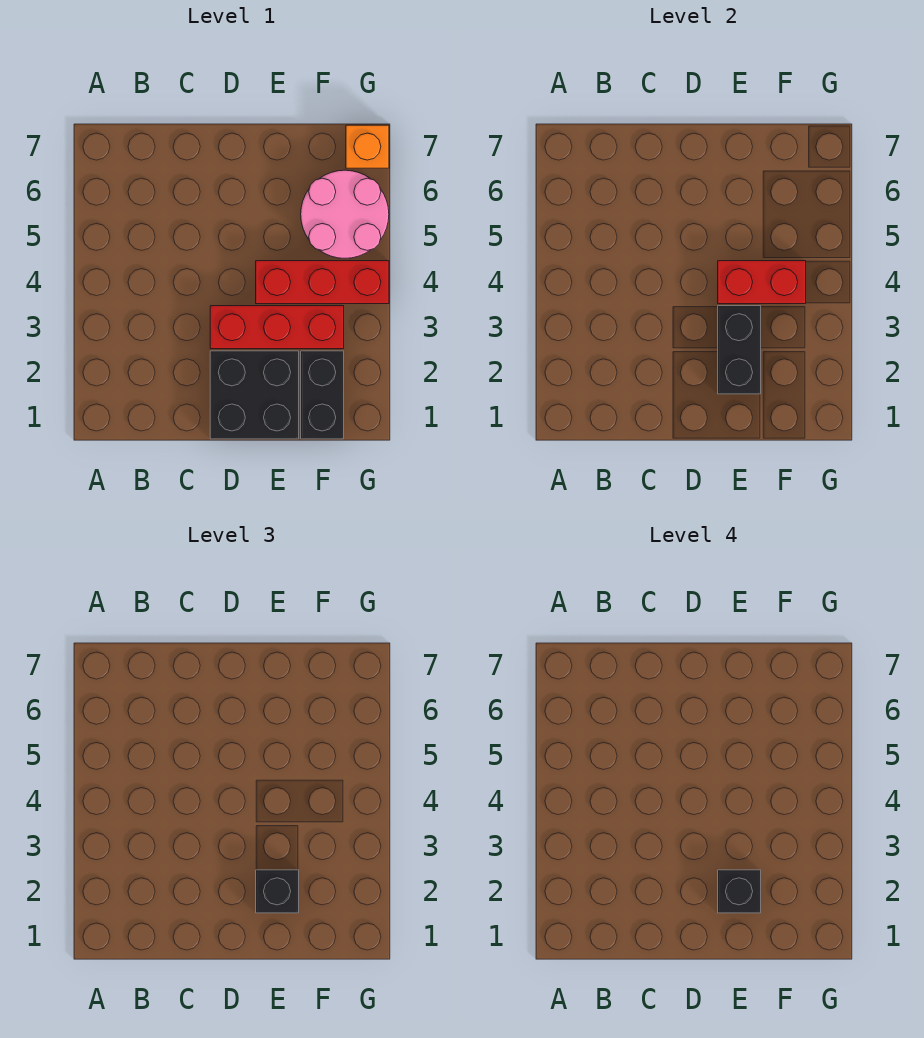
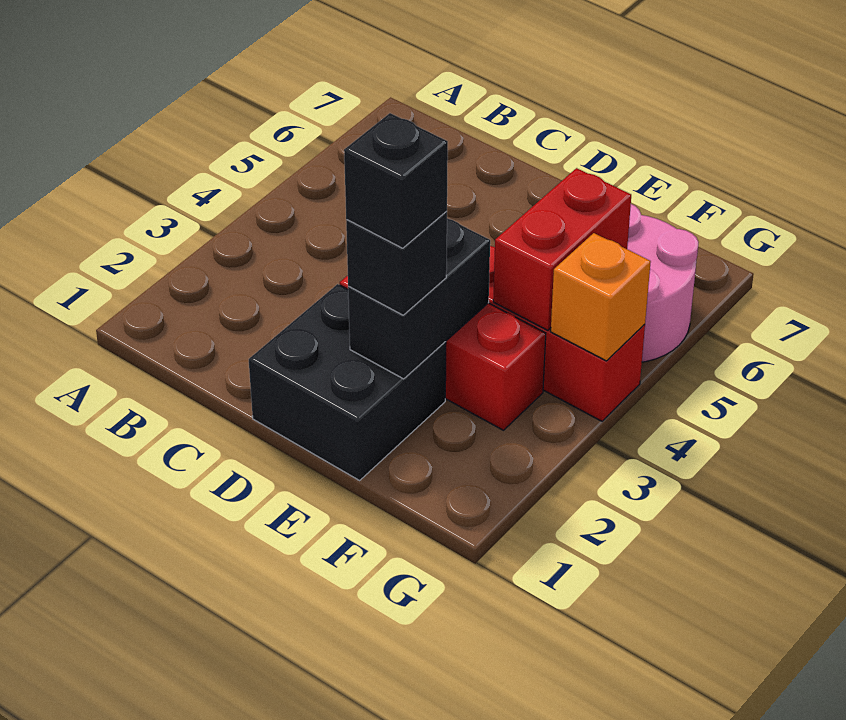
red brick E4:F4 level 2 -> red brick F4:F5 level 2
black brick F1:F2 level 1 -> none
orange brick G7 level 1 -> orange brick G4 level 2

